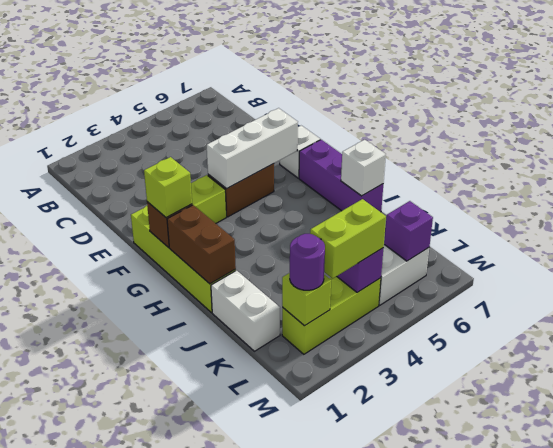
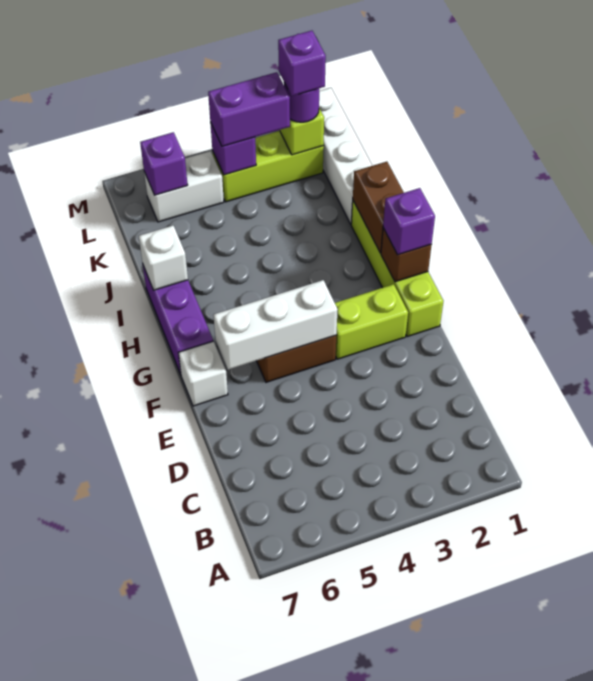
lime brick G1 level 3 -> purple brick G1 level 3
white brick J1:K1 level 1 -> white brick J1:M1 level 1
none -> purple brick L2 level 4
lime brick L3:L4 level 3 -> purple brick L3:L4 level 3

